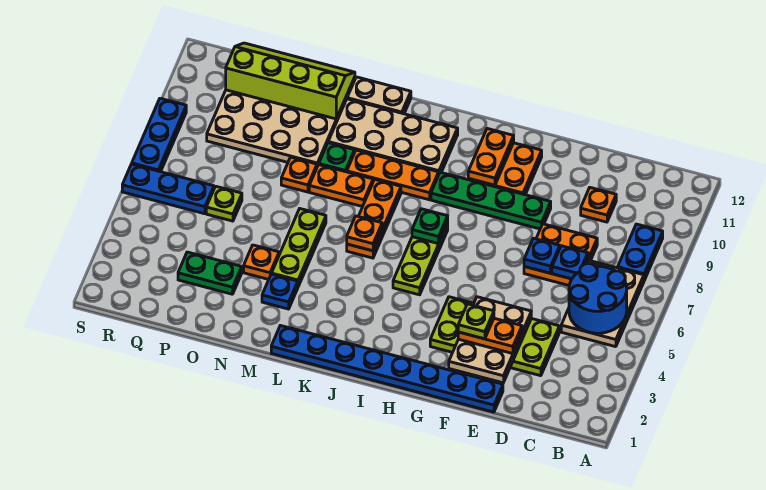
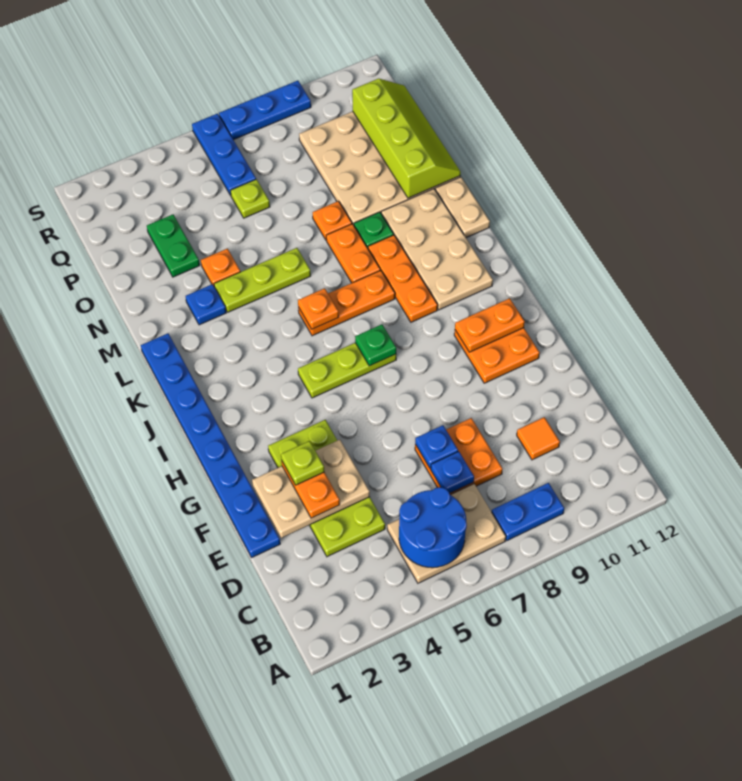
orange plate D10 level 1 -> orange tile D10 level 1
green plate F9:I9 level 1 -> none

